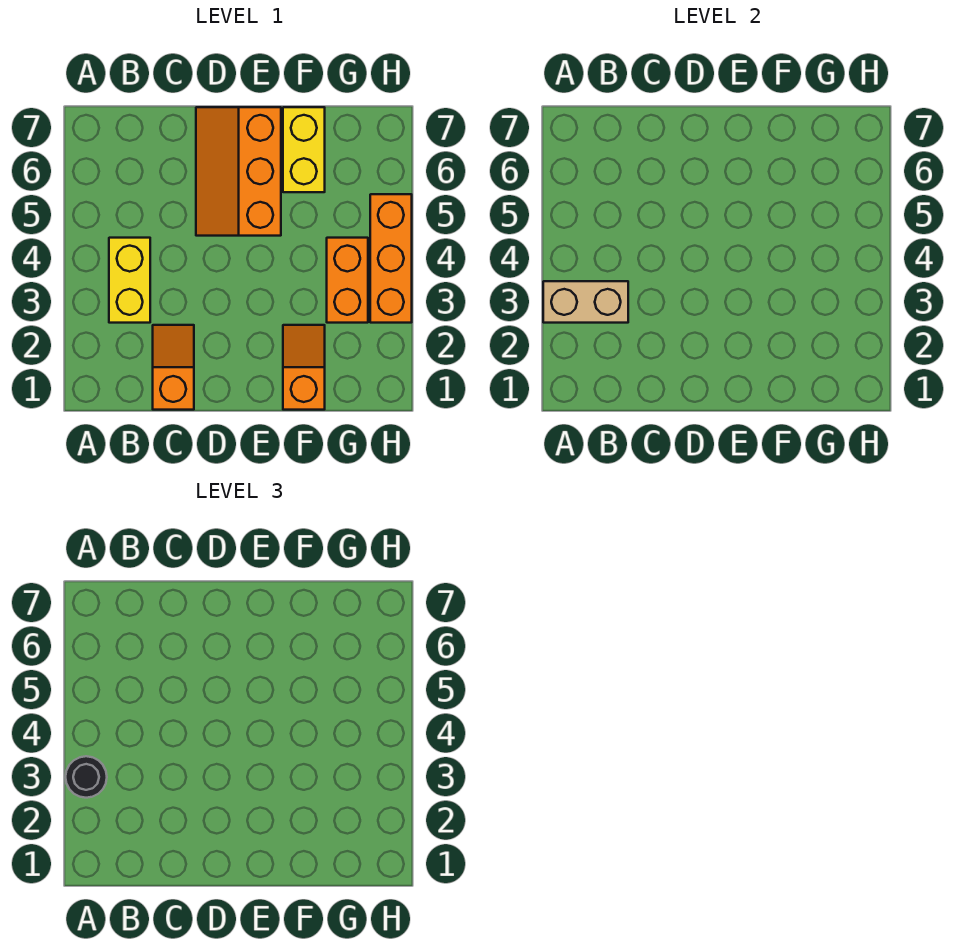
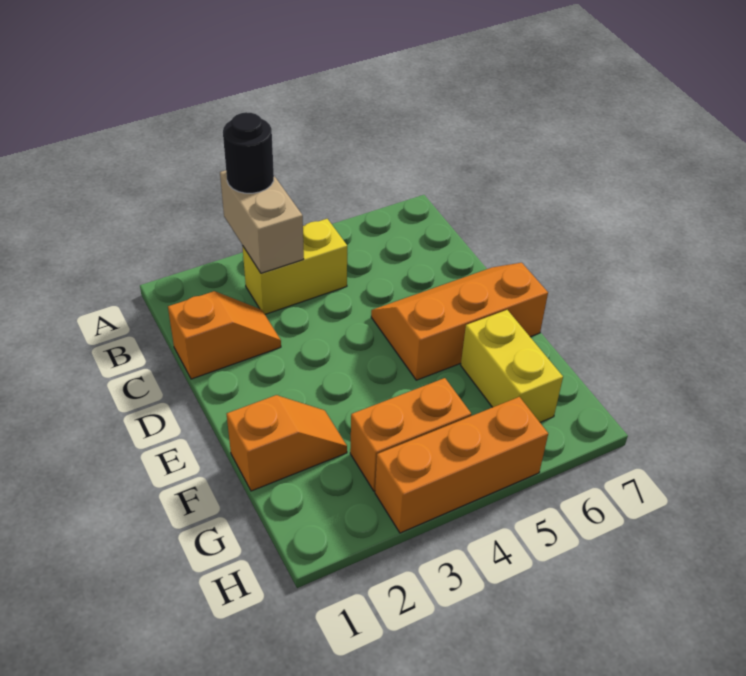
yellow brick F6:F7 level 1 -> yellow brick F6:G6 level 1

